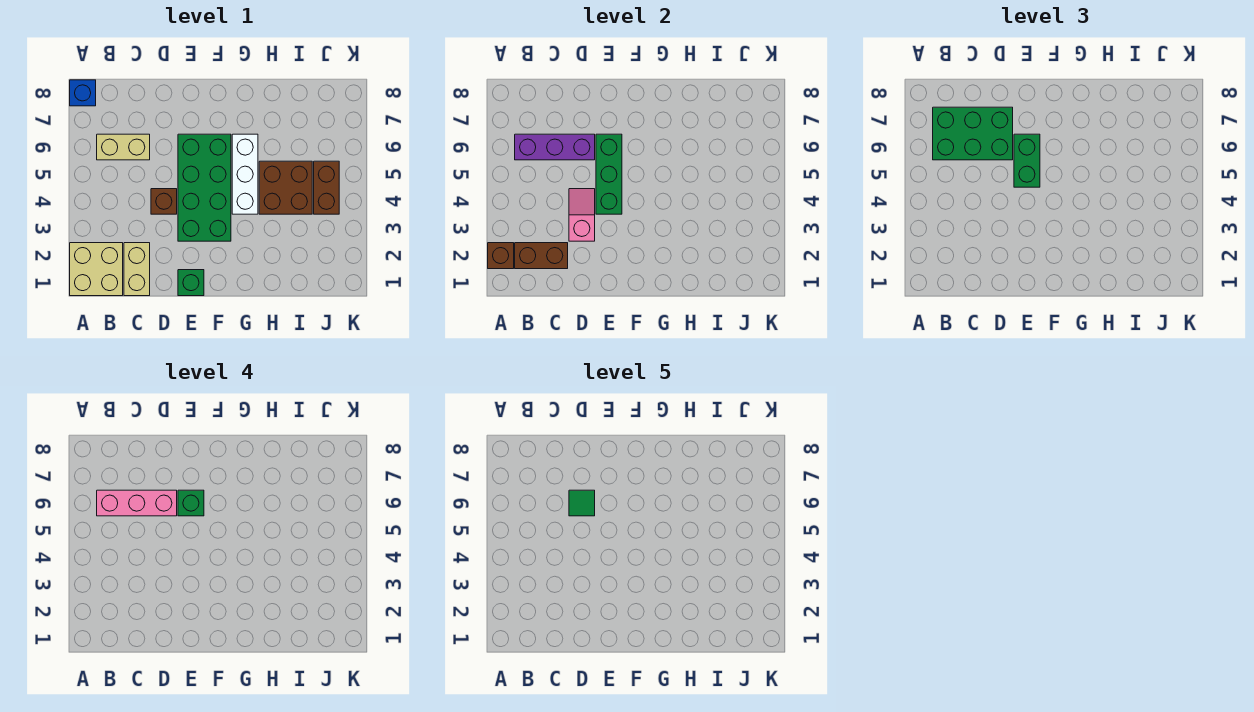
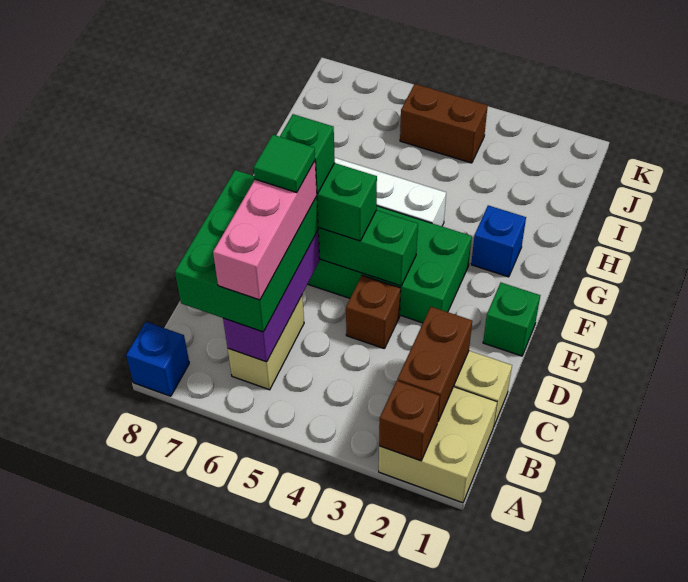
pink slope D3:D4 level 2 top 3 -> none
none -> blue brick G2 level 1
brown brick H4:I5 level 1 -> none

